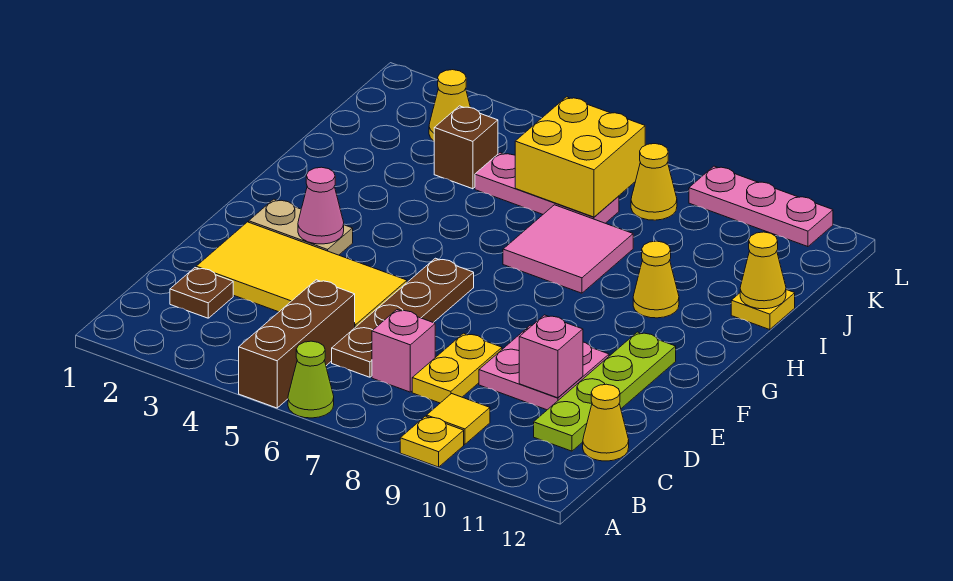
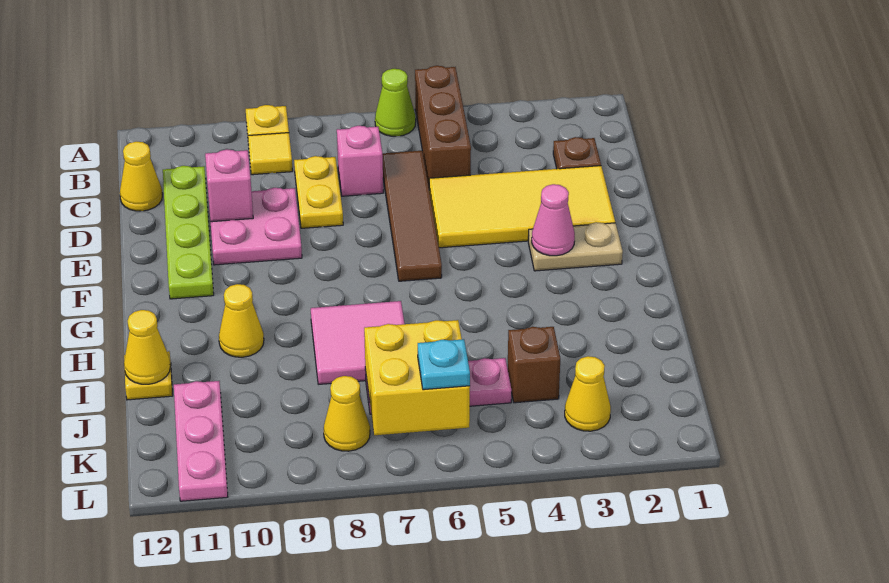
brown plate C6:F6 level 1 -> brown tile C6:F6 level 1
none -> cyan plate K6 level 3
pink plate L9:L11 level 1 -> pink plate J11:L11 level 1

